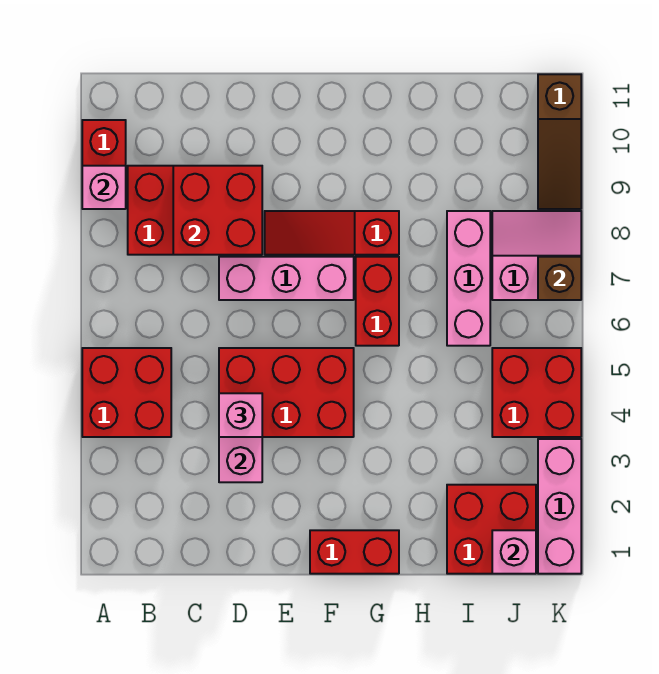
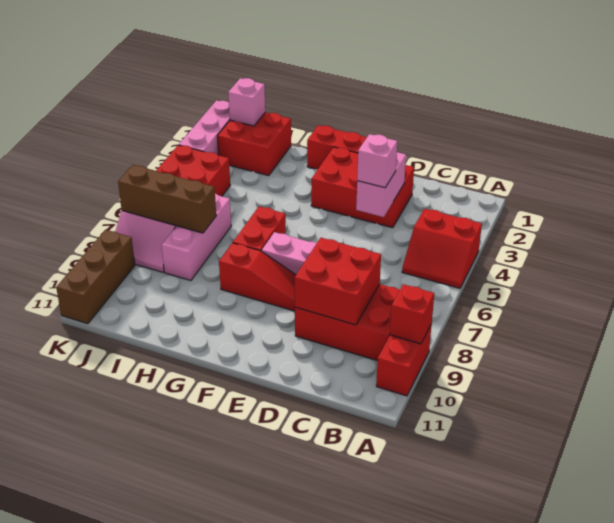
red brick A4:B5 level 1 -> red slope A4:B5 level 1 top 4
pink brick A9 level 2 -> red brick A9 level 2
red brick D4:F5 level 1 -> red brick D2:F3 level 1
brown brick K7 level 2 -> brown brick I7:K7 level 2
brown slope K9:K11 level 1 top 11 -> brown brick K9:K11 level 1

